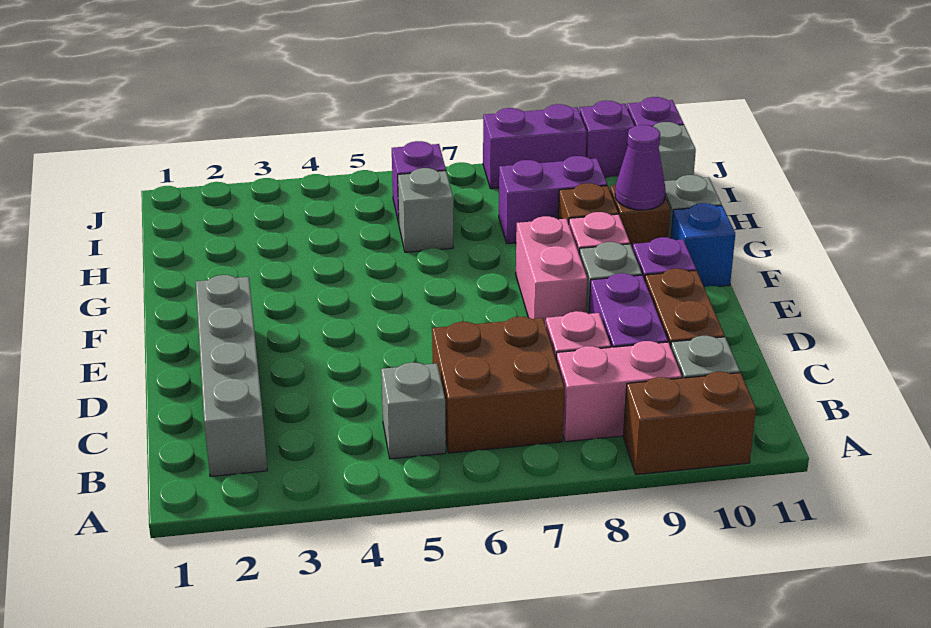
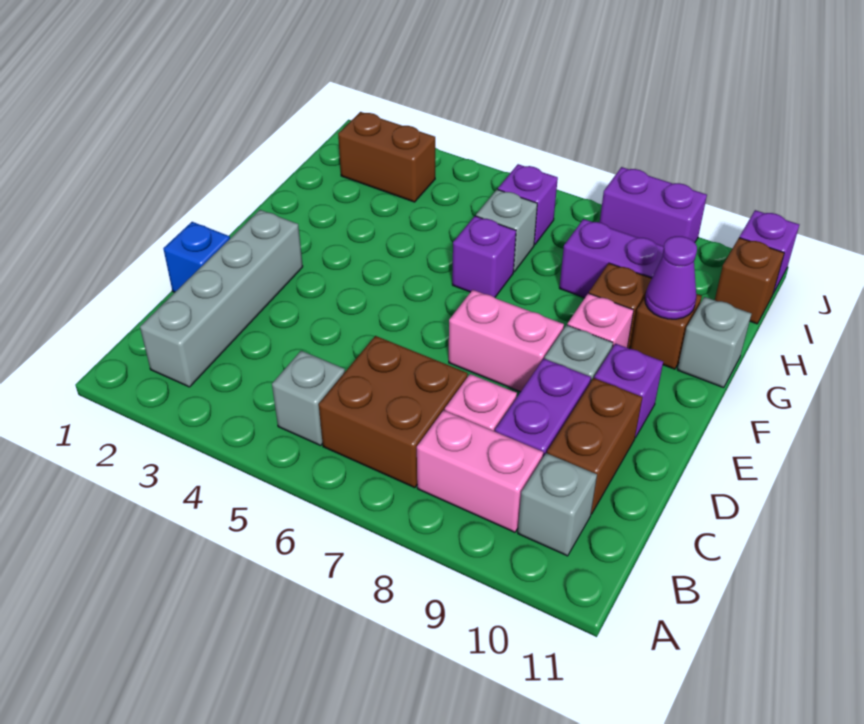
brown brick A9:A10 level 1 -> brown brick I2:I3 level 1
pink brick E8:F8 level 1 -> pink brick E7:E8 level 1
blue brick F11 level 1 -> blue brick D1 level 1
grey brick I11 level 1 -> brown brick I11 level 1
purple brick J10 level 1 -> purple brick G6 level 1

